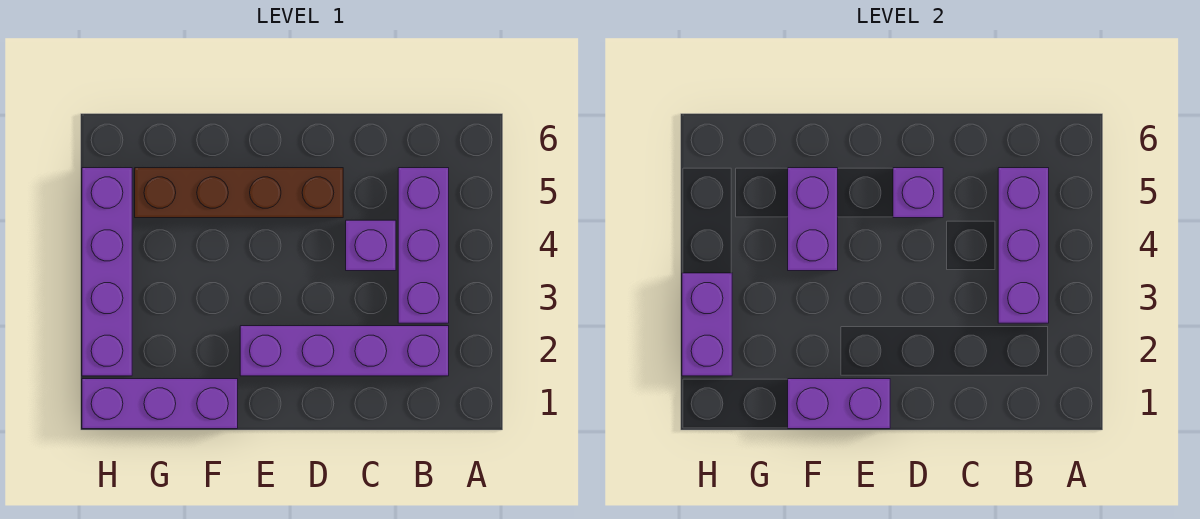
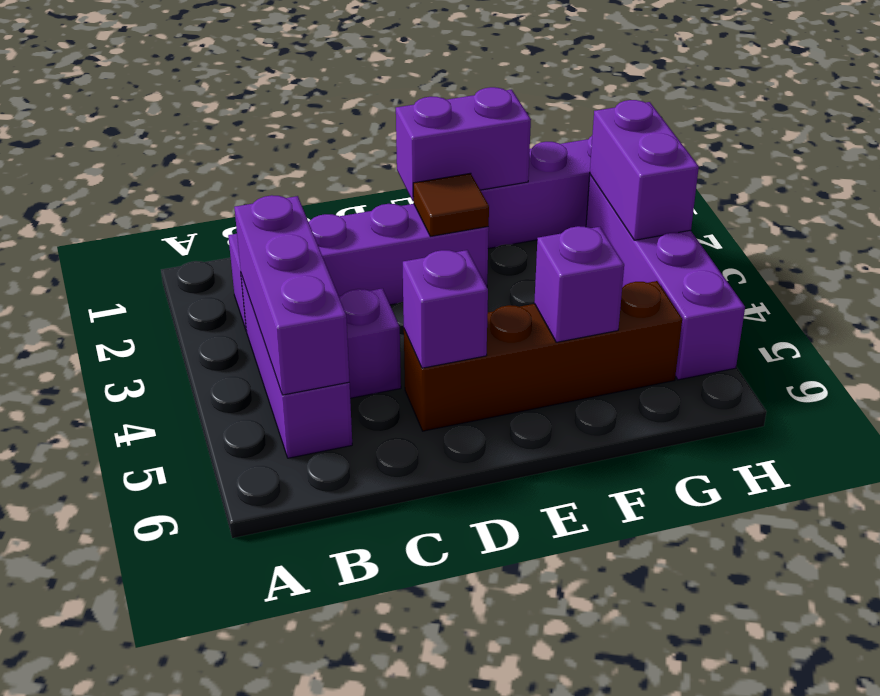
none -> brown tile E2 level 2
purple brick F4:F5 level 2 -> purple brick F5 level 2

